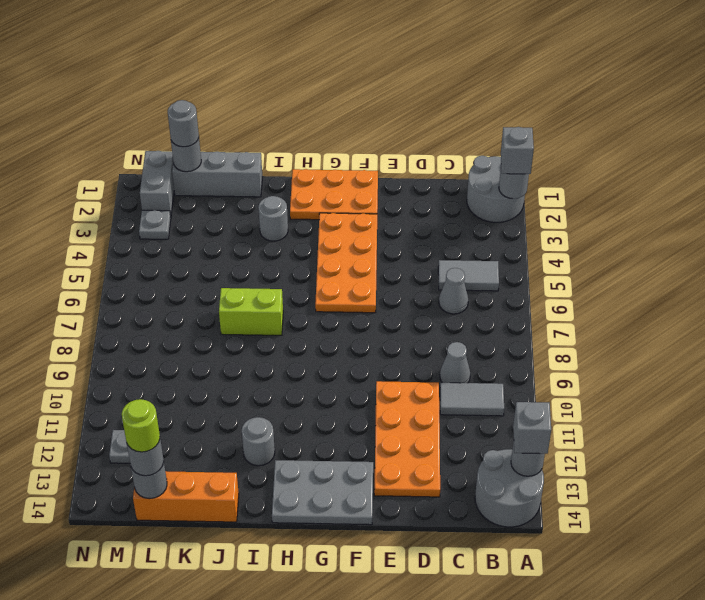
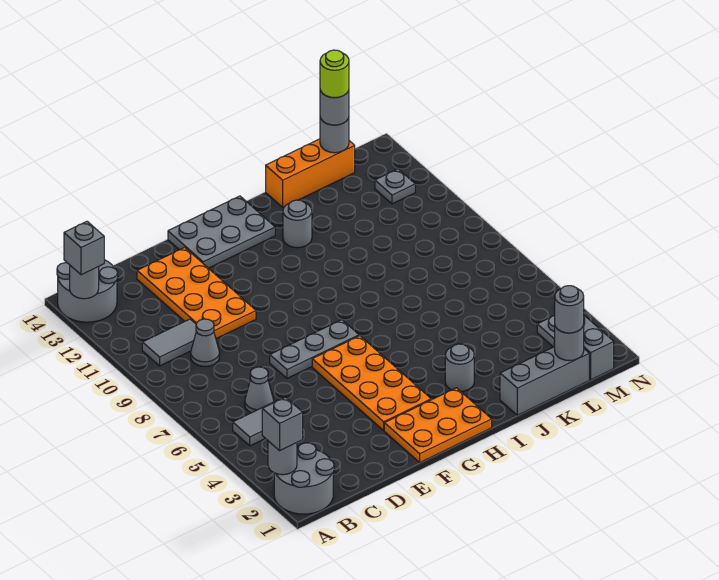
none -> grey plate E7:G7 level 1
lime brick I7:J7 level 1 -> none

